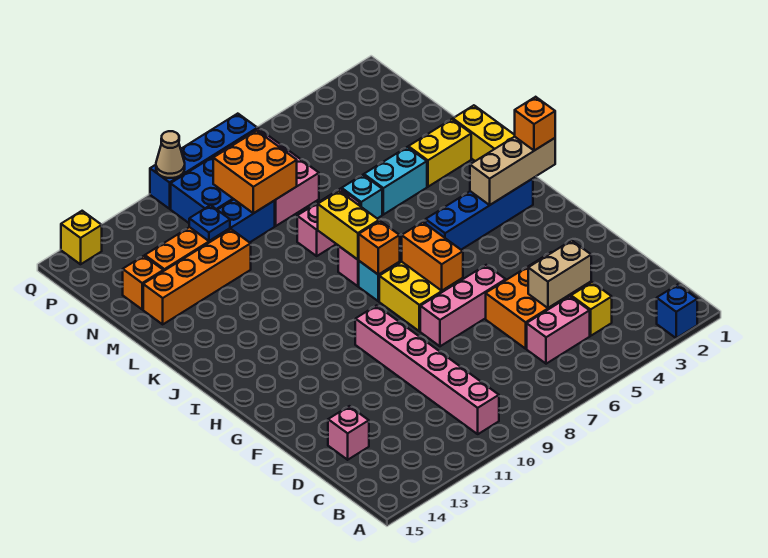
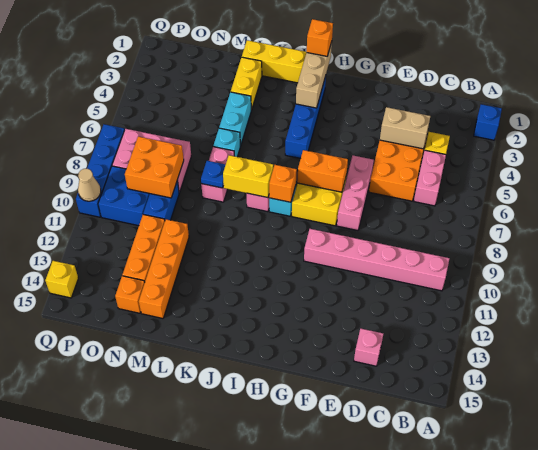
tan brick D4:D5 level 2 -> tan brick D4:E4 level 2
blue plate N11 level 2 -> blue plate L8 level 2

